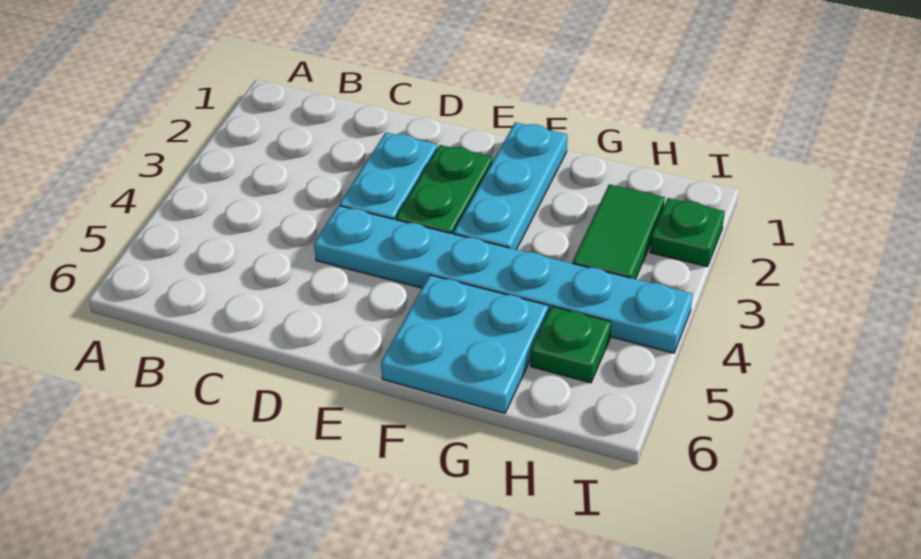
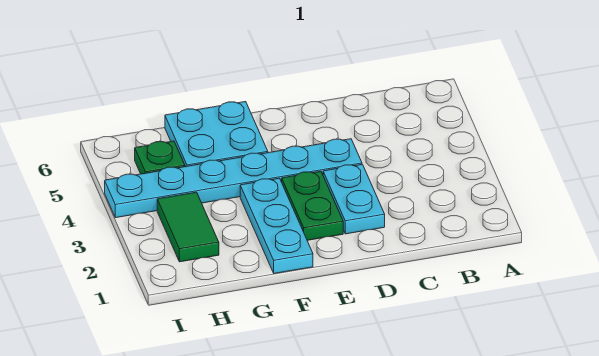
green plate I2 level 1 -> none

